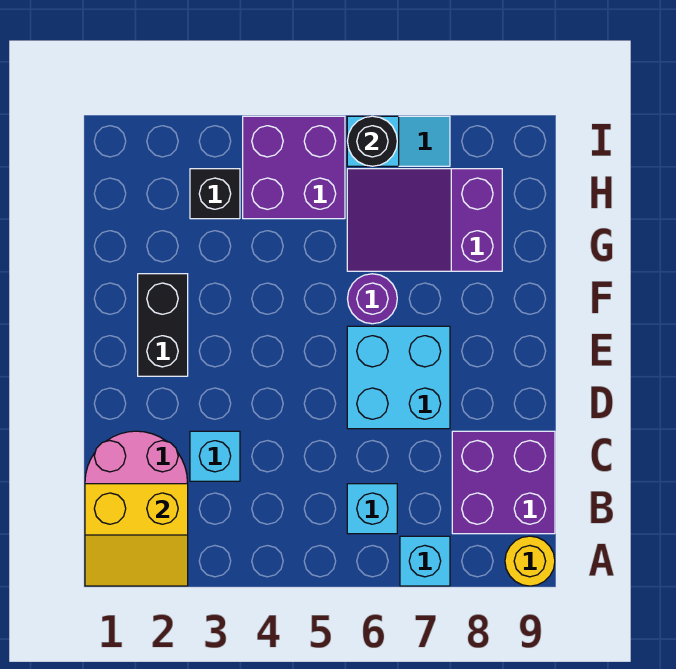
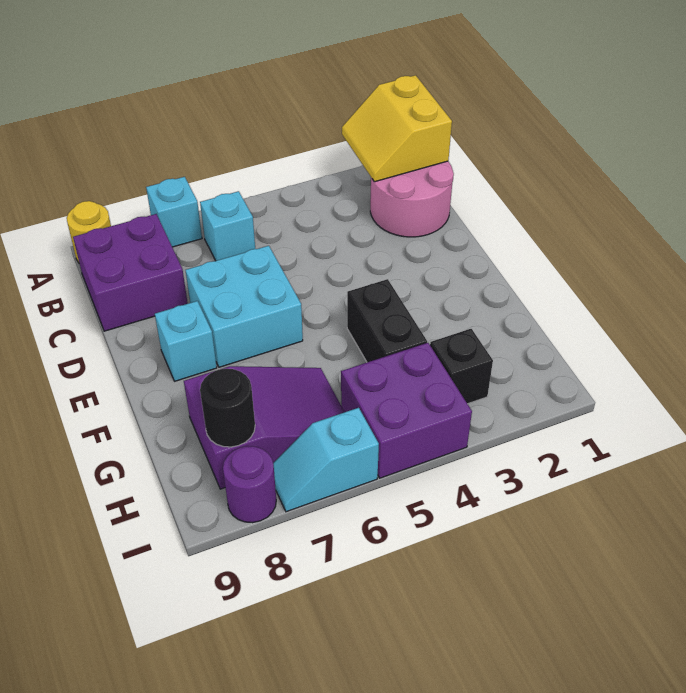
yellow slope A1:B2 level 2 top B -> yellow slope A1:B2 level 2 top 1
cyan brick C3 level 1 -> cyan brick E8 level 1
black brick E2:F2 level 1 -> black brick F4:G4 level 1
purple round brick F6 level 1 -> purple round brick I8 level 1
black round brick I6 level 2 -> black round brick H8 level 2

